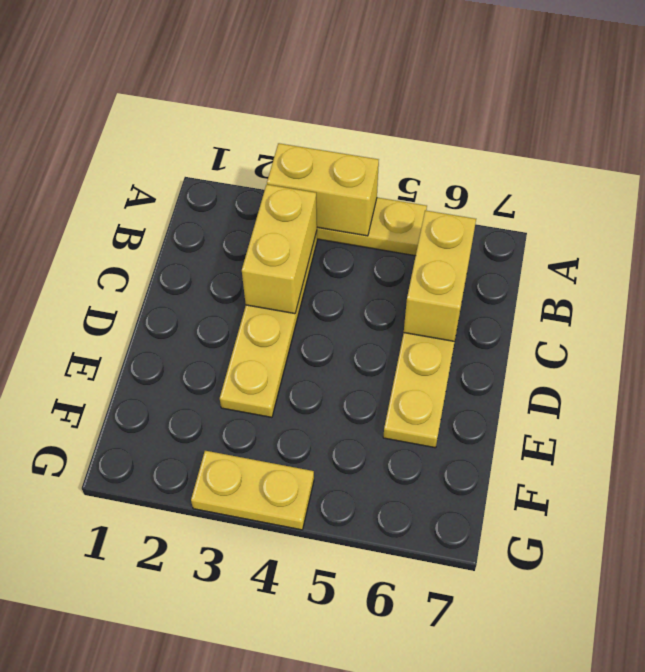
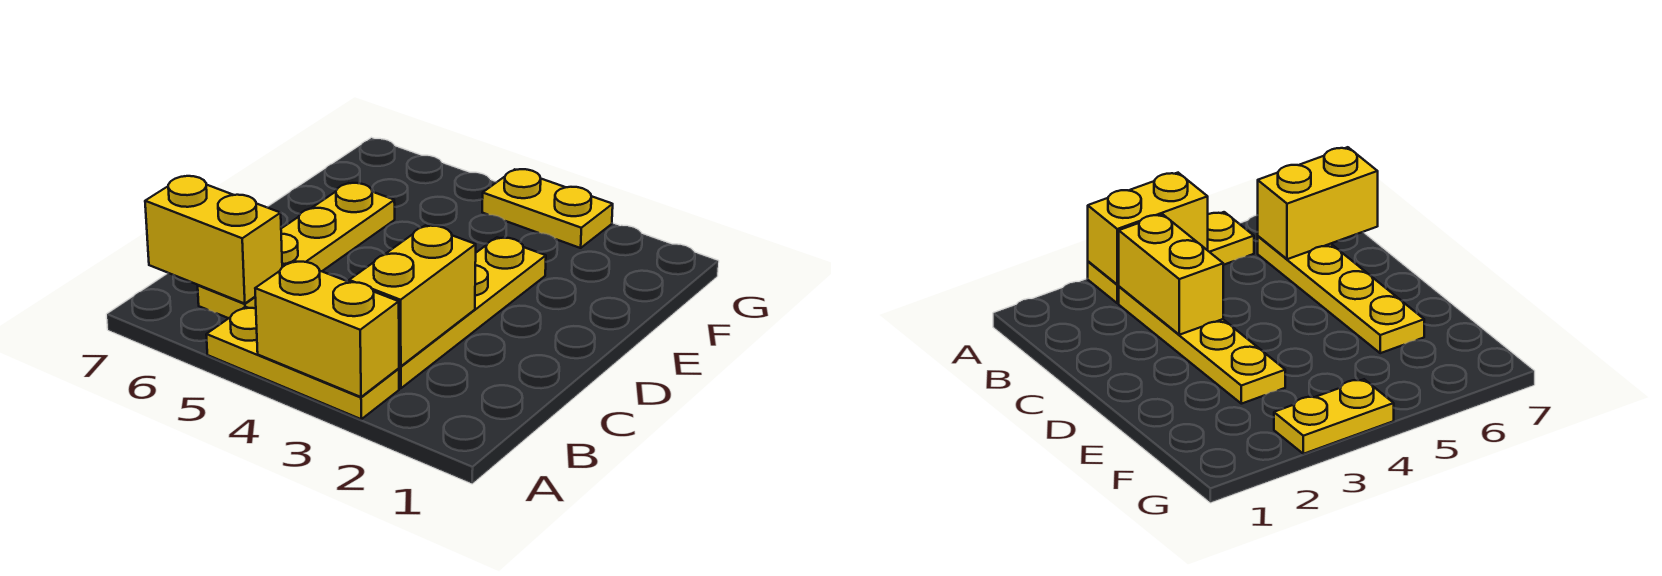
yellow brick B6:C6 level 2 -> yellow brick B6:B7 level 2

